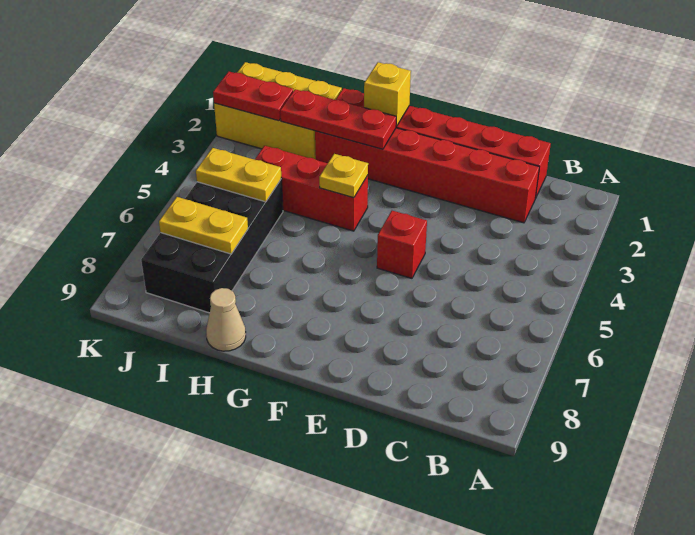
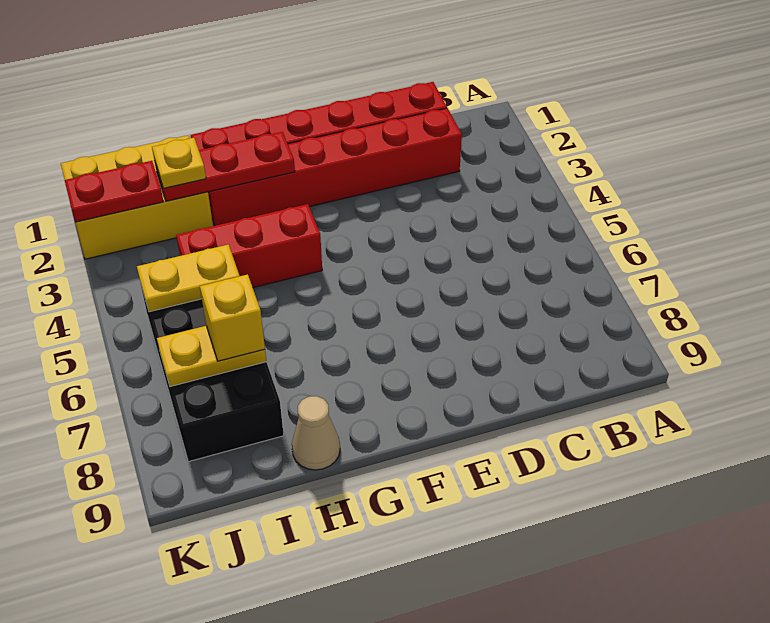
red brick E5 level 1 -> none
yellow brick G1 level 2 -> yellow brick I7 level 3
yellow plate G4 level 2 -> yellow plate I2 level 3

